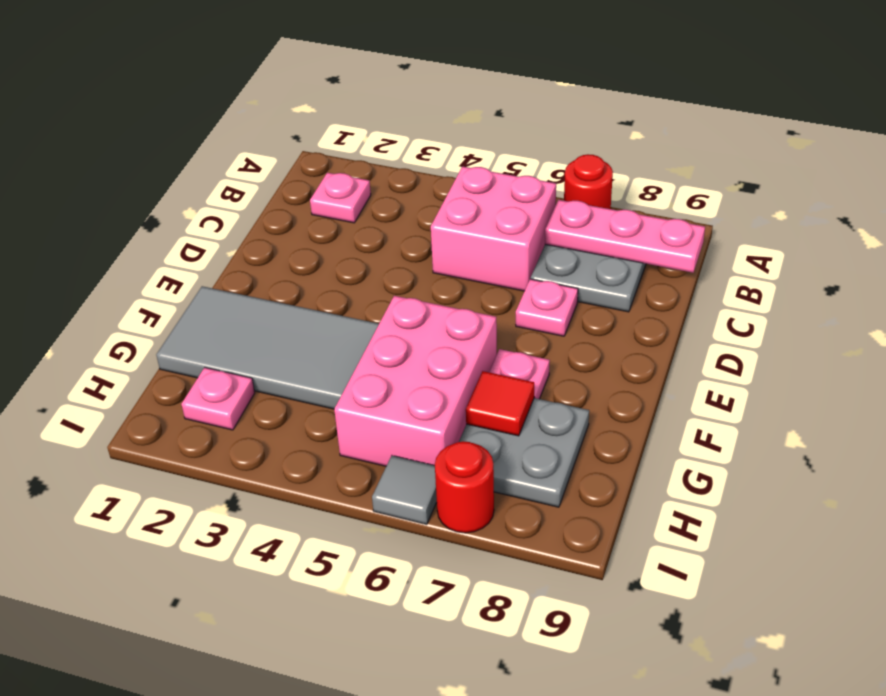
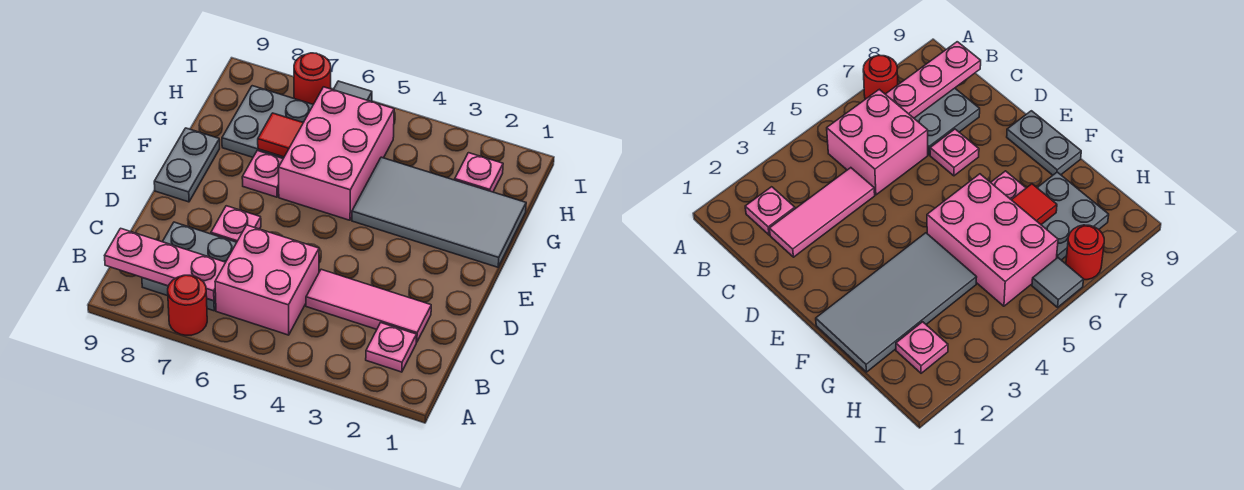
none -> pink tile C2:C4 level 1
none -> grey plate E9:F9 level 1

